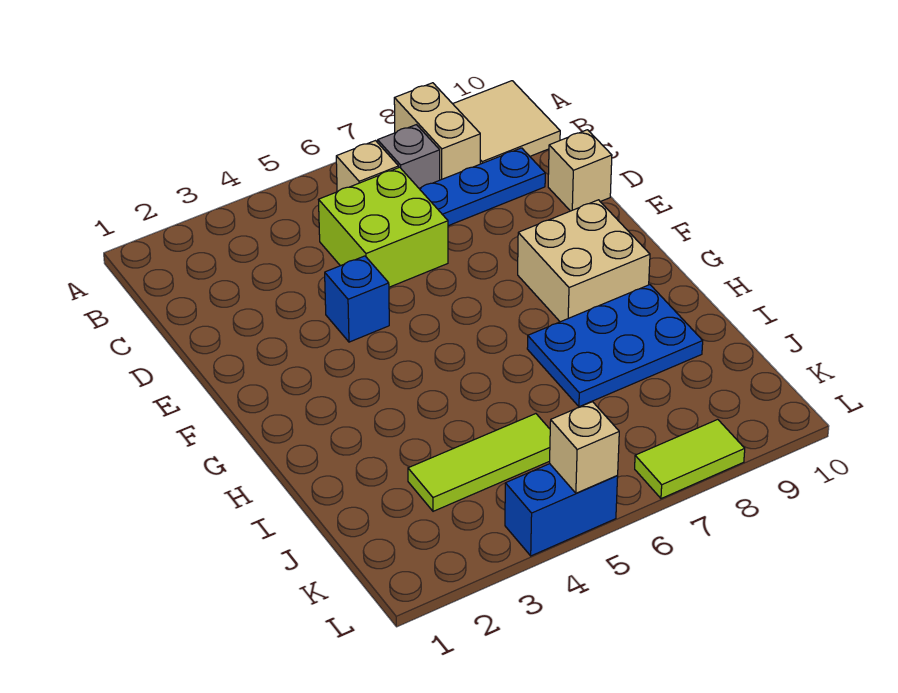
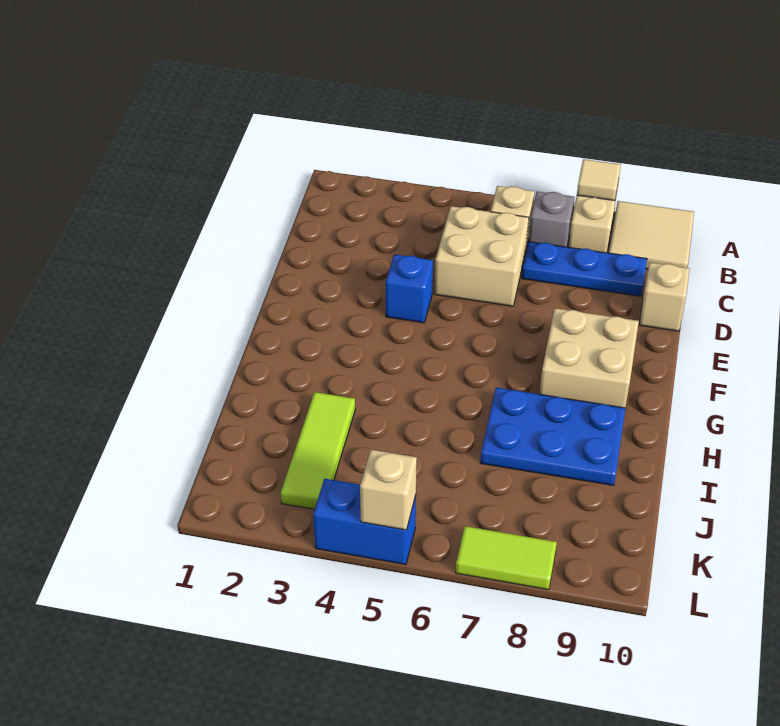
none -> tan tile A8 level 2
lime brick C5:D6 level 1 -> tan brick C5:D6 level 1
lime tile J3:J5 level 1 -> lime tile I3:K3 level 1

